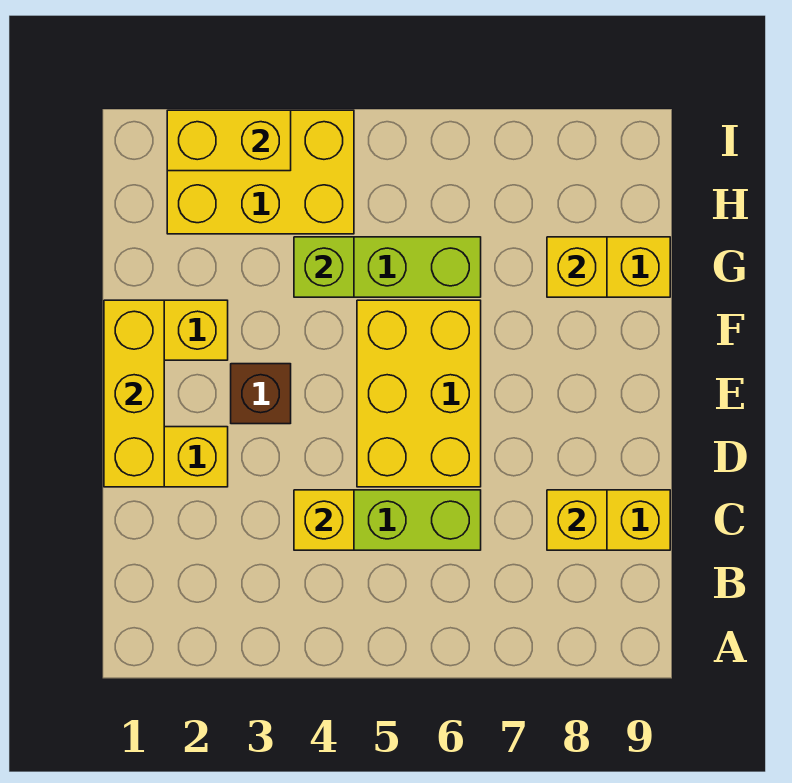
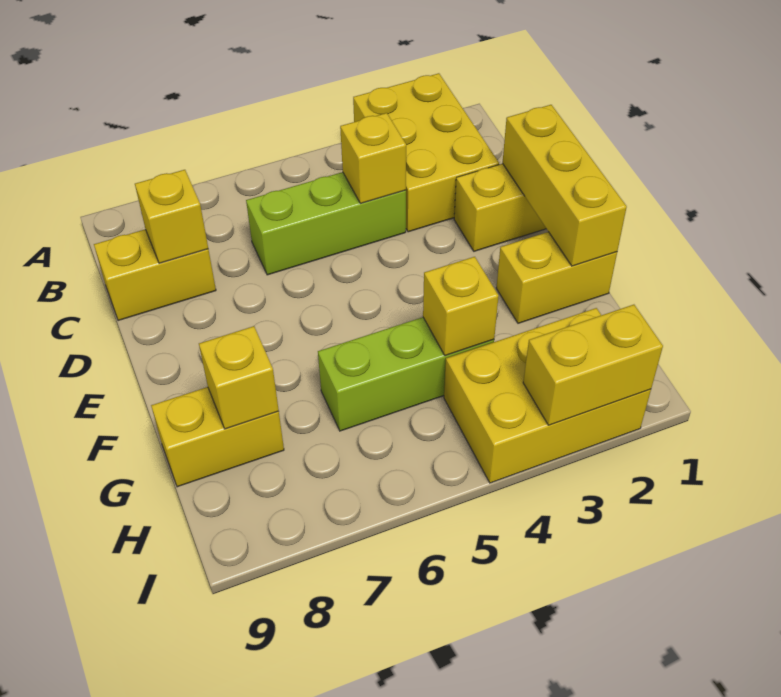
yellow brick D5:F6 level 1 -> yellow brick A2:C3 level 1
brown brick E3 level 1 -> none
lime brick G4 level 2 -> yellow brick G4 level 2

